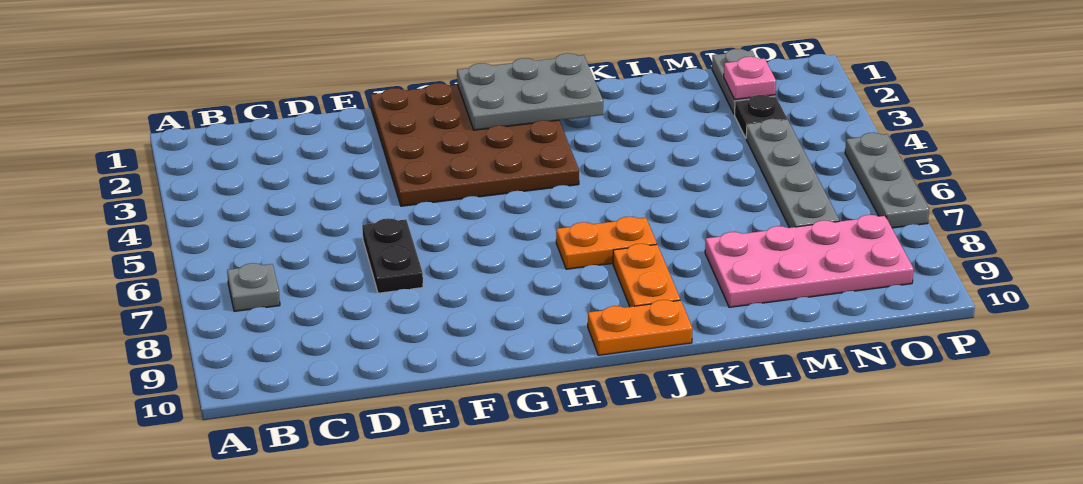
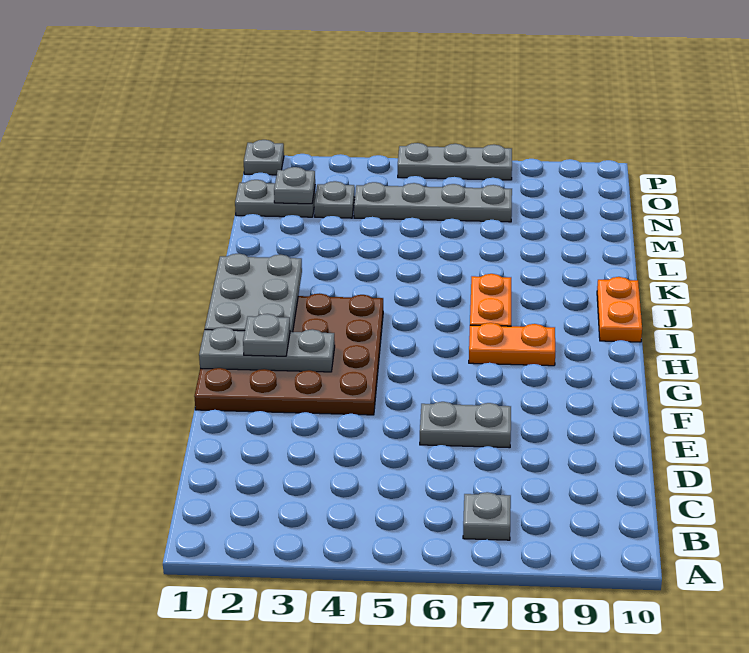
black plate E6:E7 level 1 -> grey plate E6:E7 level 1
none -> grey plate G1:G3 level 2
none -> grey plate G2 level 3
orange plate J8:J9 level 1 -> orange plate H7:H8 level 1
pink plate L8:O9 level 1 -> none
pink plate N2 level 2 -> grey plate N2 level 2
black plate N3 level 1 -> grey plate N3 level 1
none -> grey plate P1 level 1

